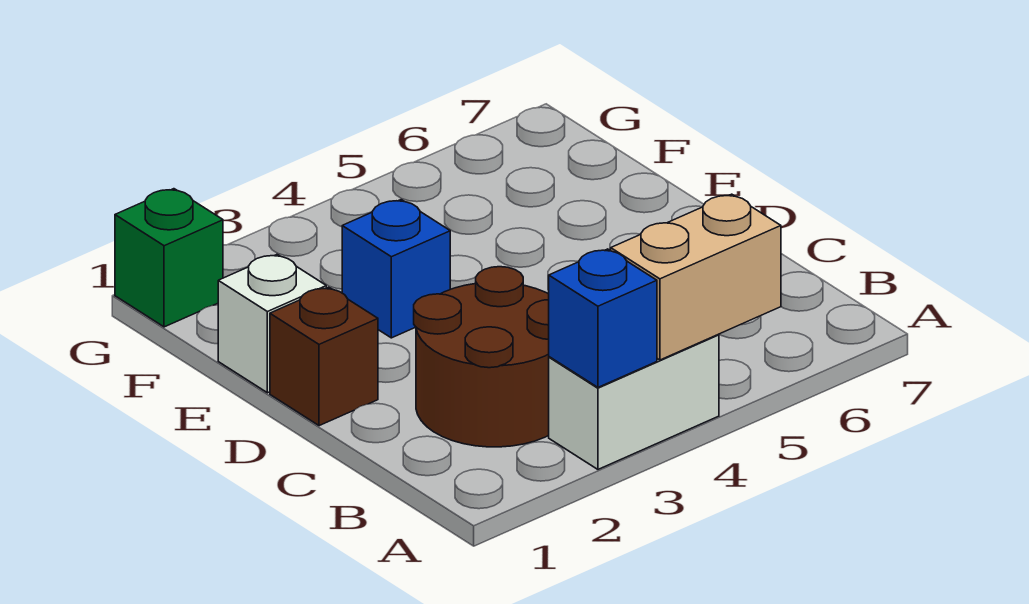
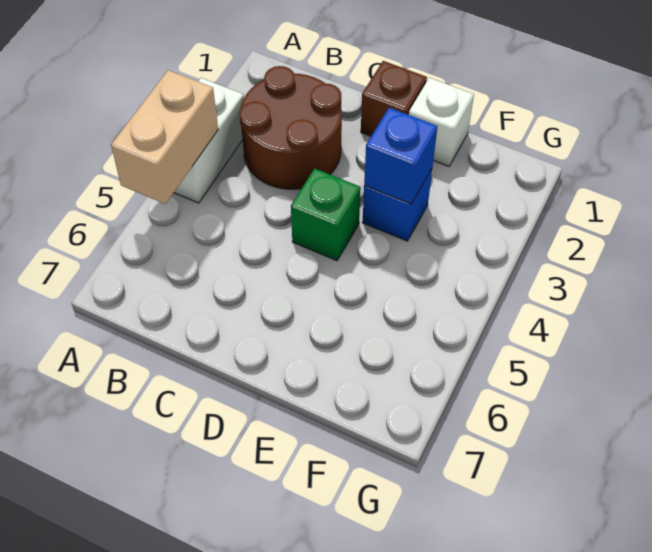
blue brick A3 level 2 -> blue brick E3 level 2
green brick G1 level 1 -> green brick D4 level 1

